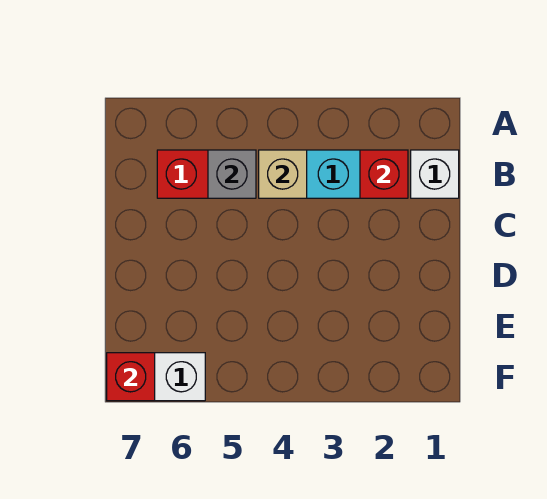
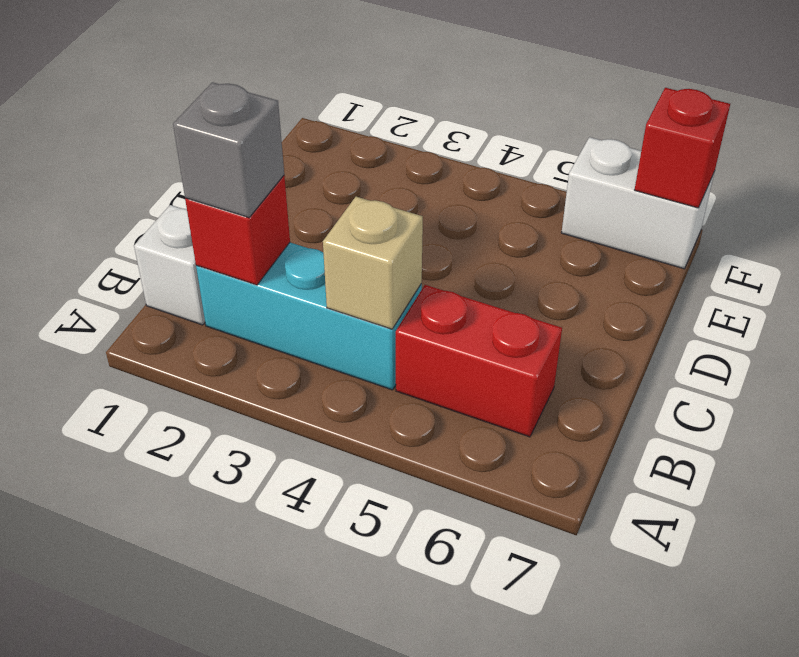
grey brick B5 level 2 -> grey brick B2 level 3

